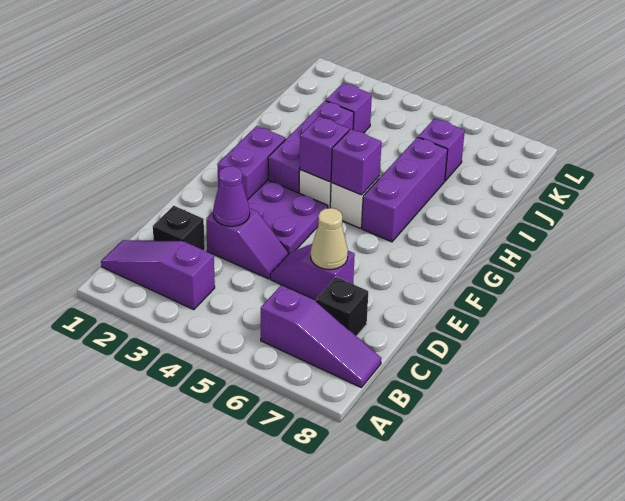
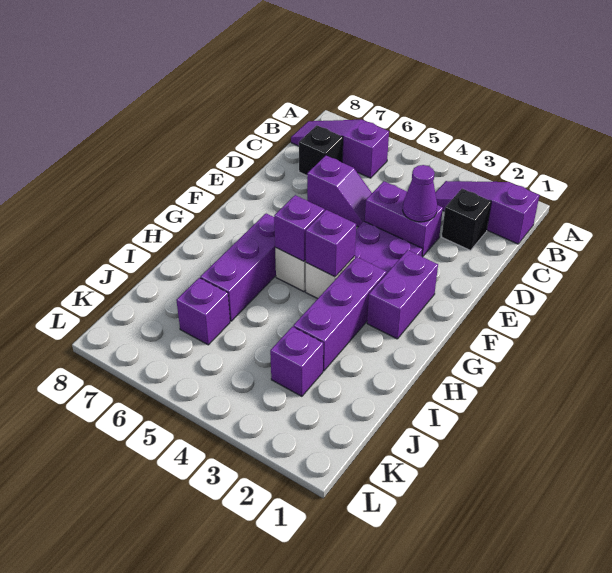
purple slope B1:B3 level 1 top 3 -> purple slope B1:B3 level 1 top 1
purple slope D3:D4 level 1 top 3 -> purple brick D3:D4 level 1
tan cone D6 level 2 -> none

